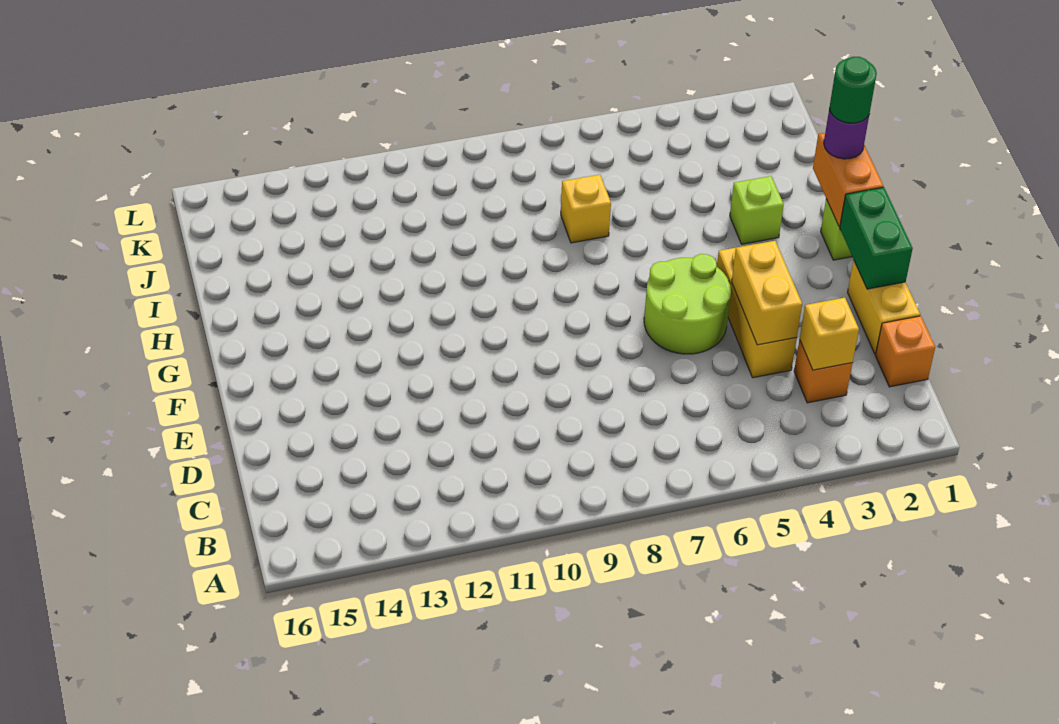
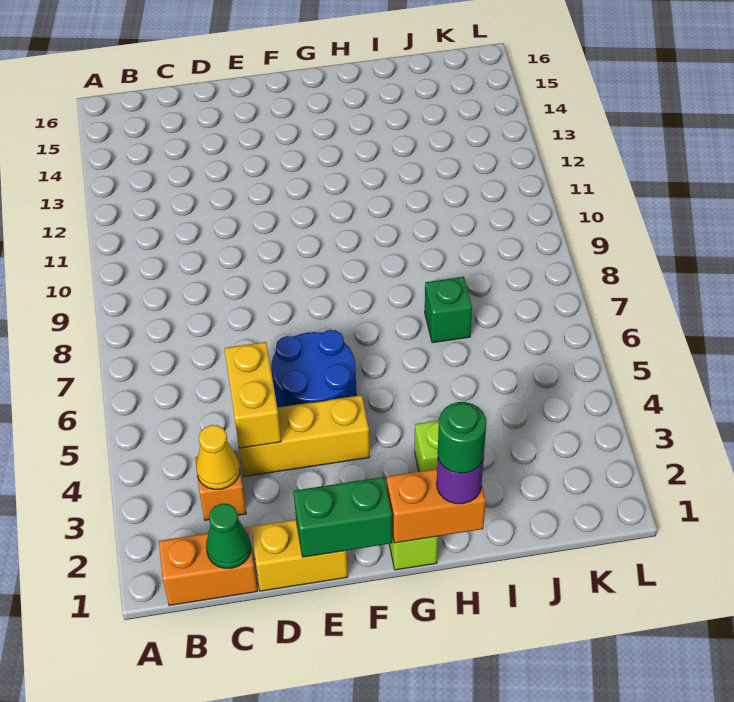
orange brick C1 level 1 -> orange brick B1:C1 level 1
none -> green cone C1 level 2
yellow brick C3 level 2 -> yellow cone C3 level 2
yellow brick D4:E4 level 2 -> yellow brick D4:D5 level 2
lime round brick E5:F6 level 1 -> blue round brick E5:F6 level 1
yellow brick I7 level 1 -> green brick I7 level 1

